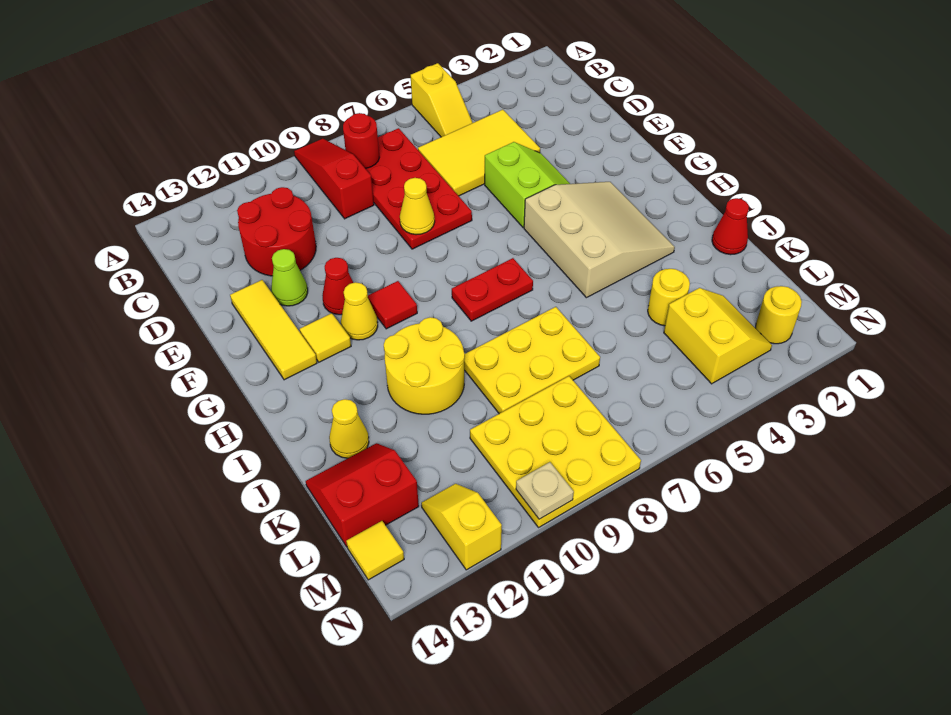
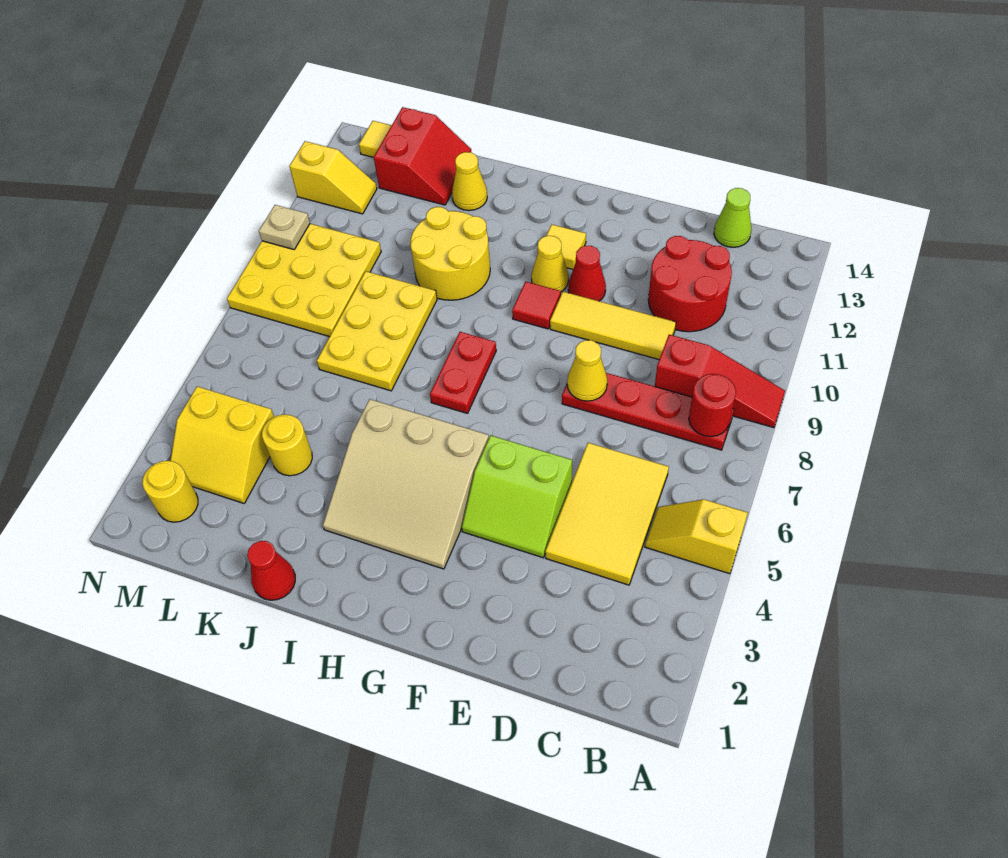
red plate B7:E8 level 1 -> red plate B8:E8 level 1
lime cone E12 level 1 -> lime cone C14 level 1
yellow tile E13:G13 level 1 -> yellow tile D10:F10 level 1

